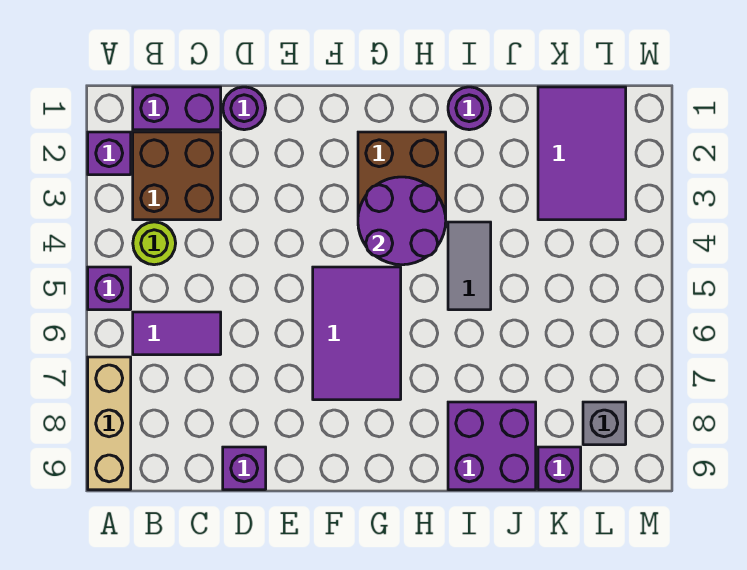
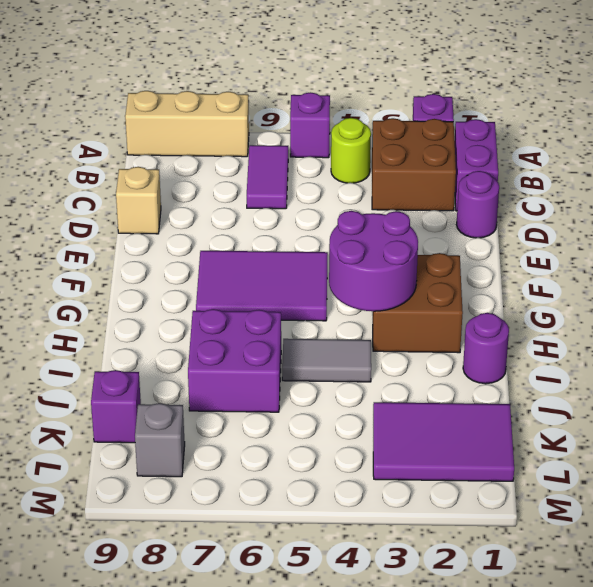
purple brick D9 level 1 -> tan brick D9 level 1
purple brick I8:J9 level 1 -> purple brick I6:J7 level 1

